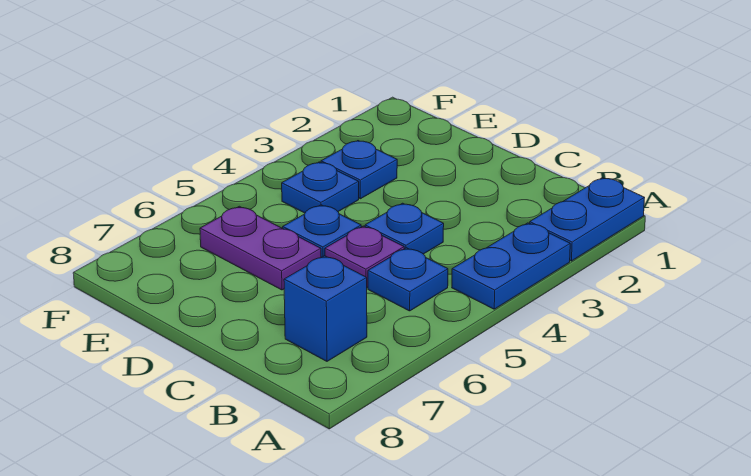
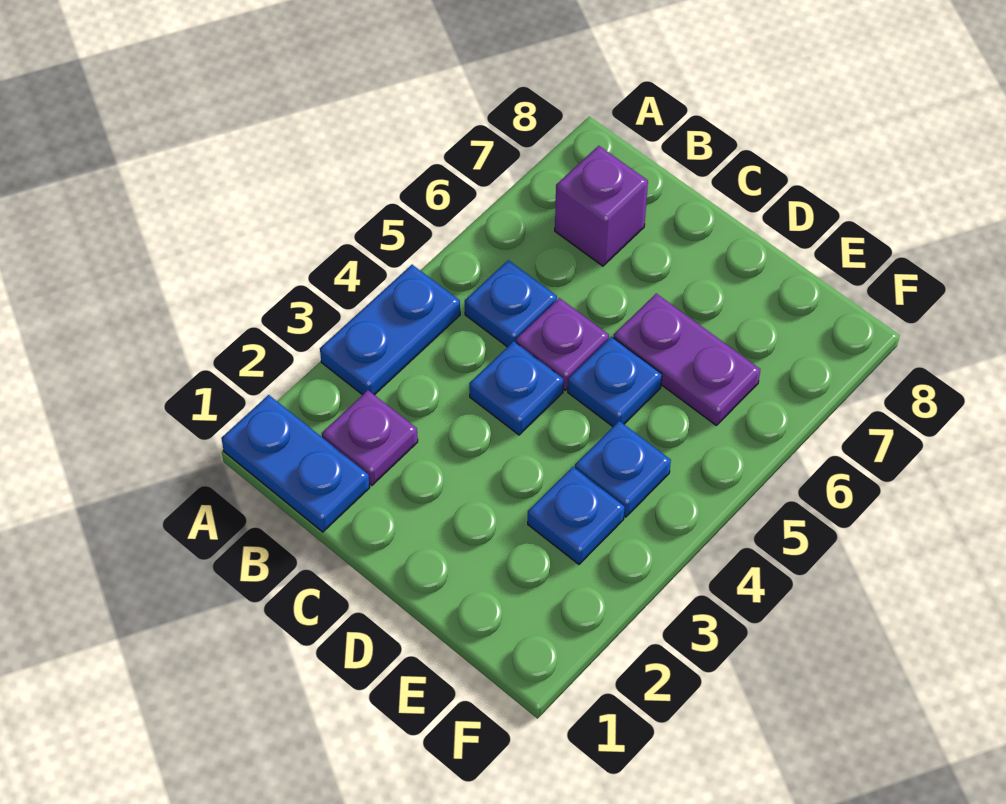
blue plate A1:A2 level 1 -> blue plate A1:B1 level 1
none -> purple plate B2 level 1
blue brick B7 level 1 -> purple brick B7 level 1

